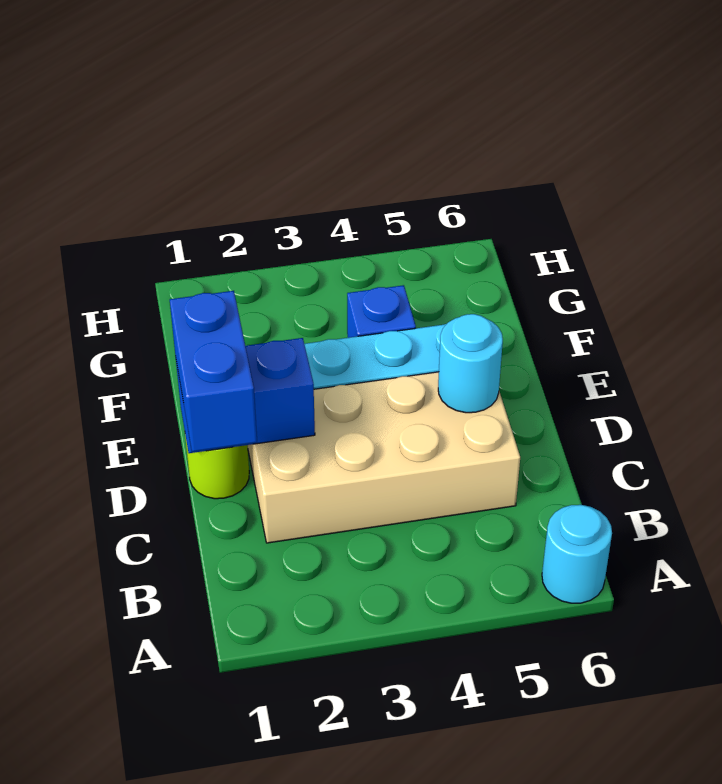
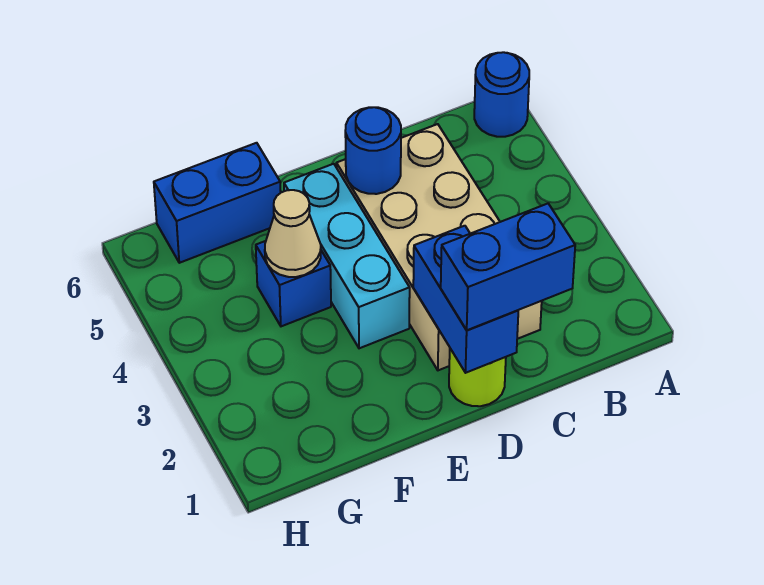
cyan round brick A6 level 1 -> blue round brick A6 level 1
cyan round brick D5 level 2 -> blue round brick D5 level 2
none -> tan cone F4 level 2
none -> blue brick F6:G6 level 1

